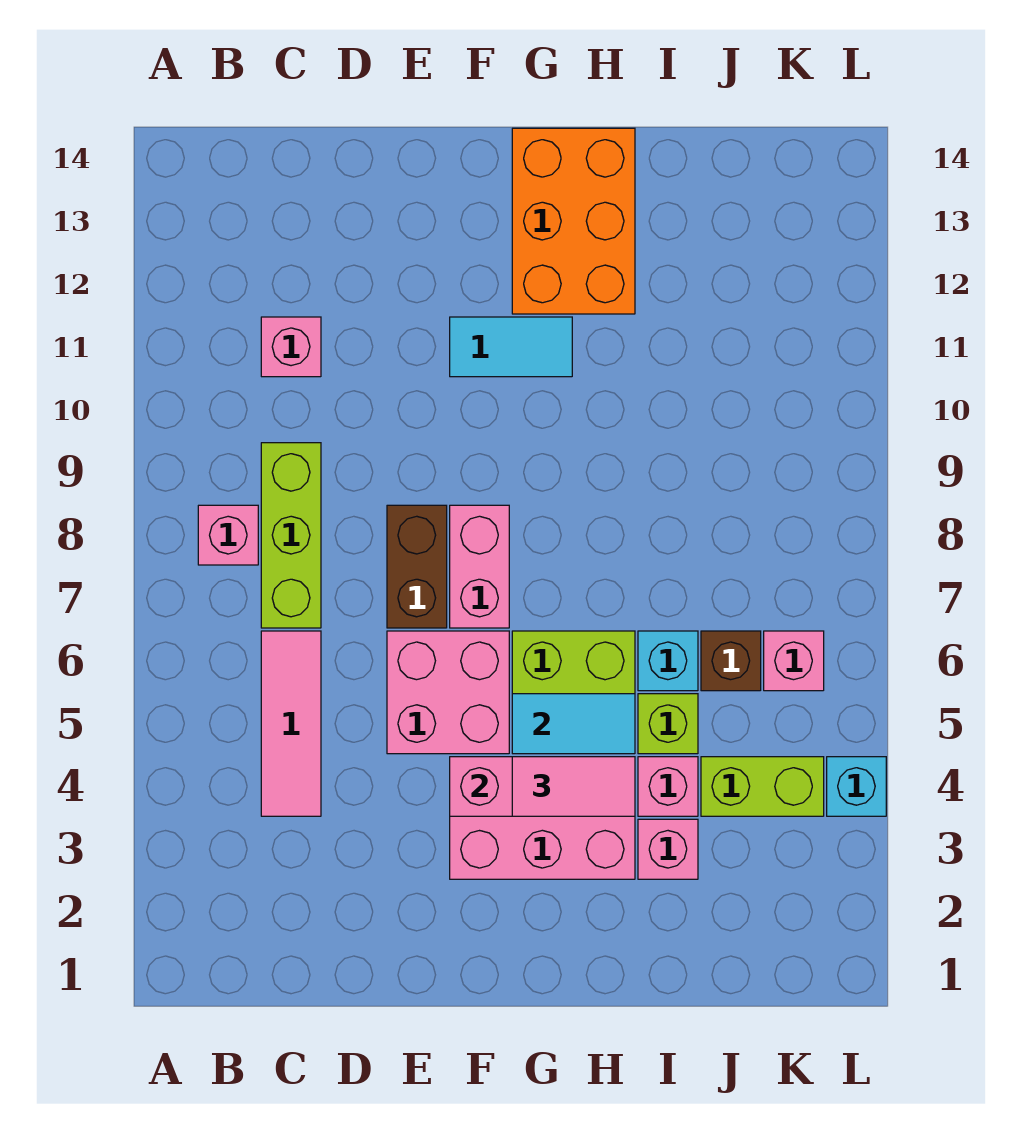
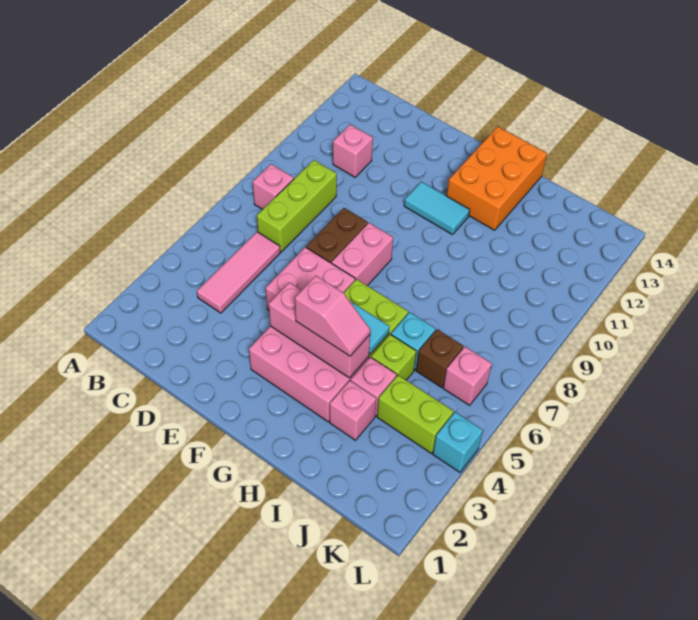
pink tile G4:H4 level 3 -> pink slope G4:H4 level 3 top G

